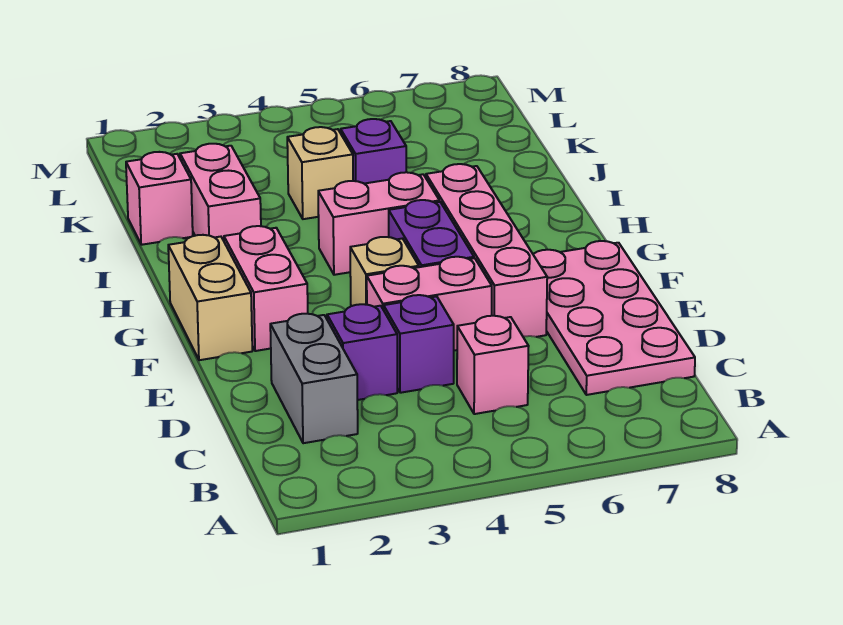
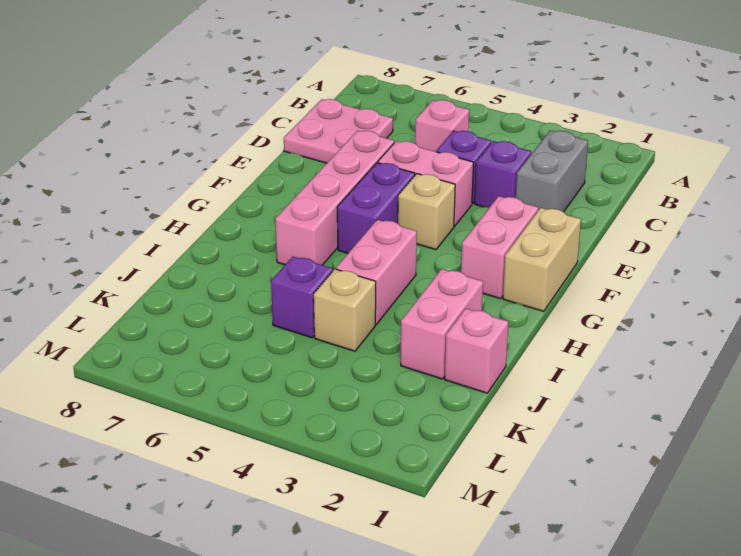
pink plate C7:F8 level 1 -> pink plate C7:D8 level 1
pink brick H4:H5 level 1 -> pink brick H4:I4 level 1

